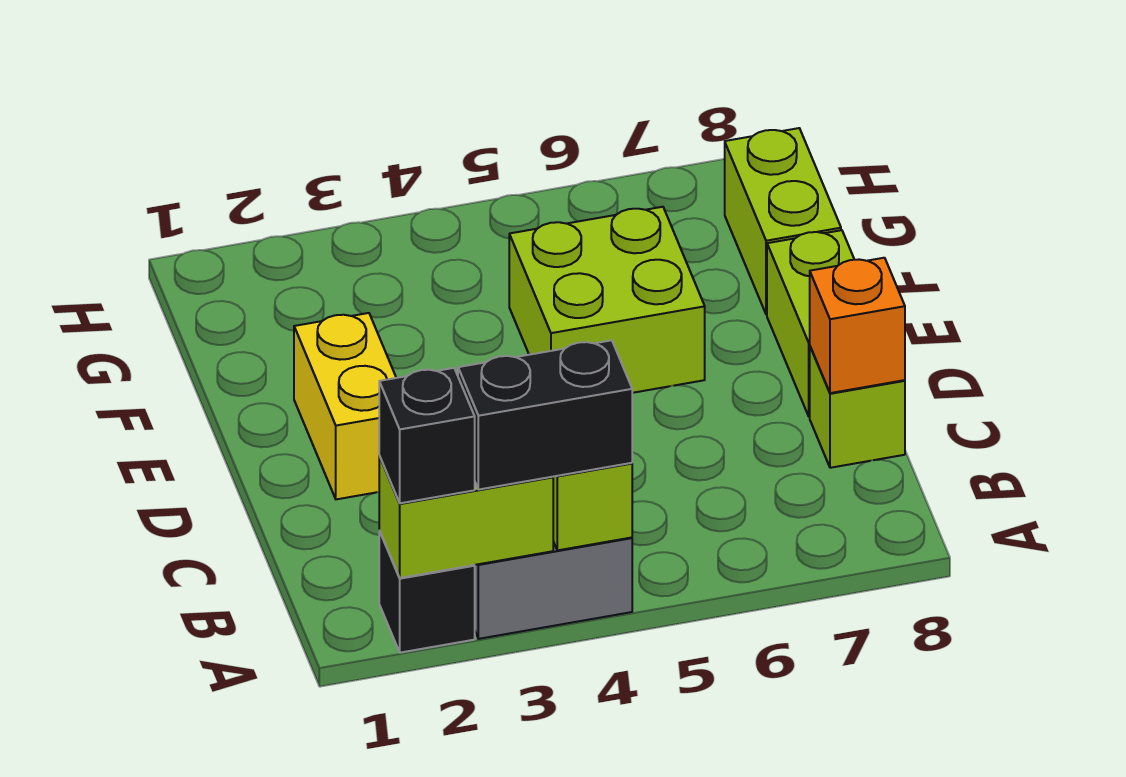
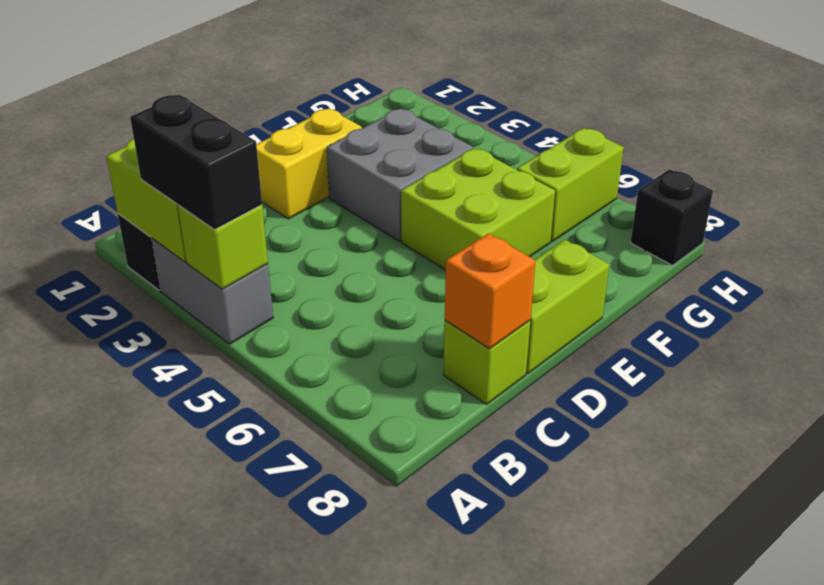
black brick A2 level 3 -> black brick H8 level 1
none -> grey brick E3:F4 level 1
lime brick F8:G8 level 1 -> lime brick G6:H6 level 1

